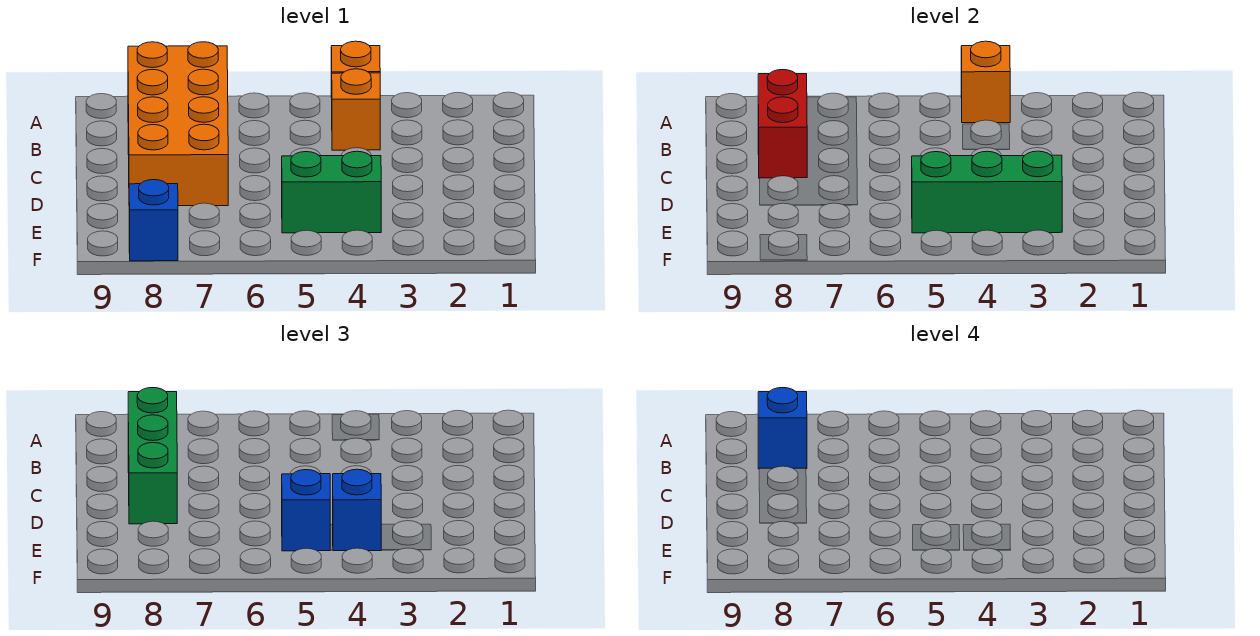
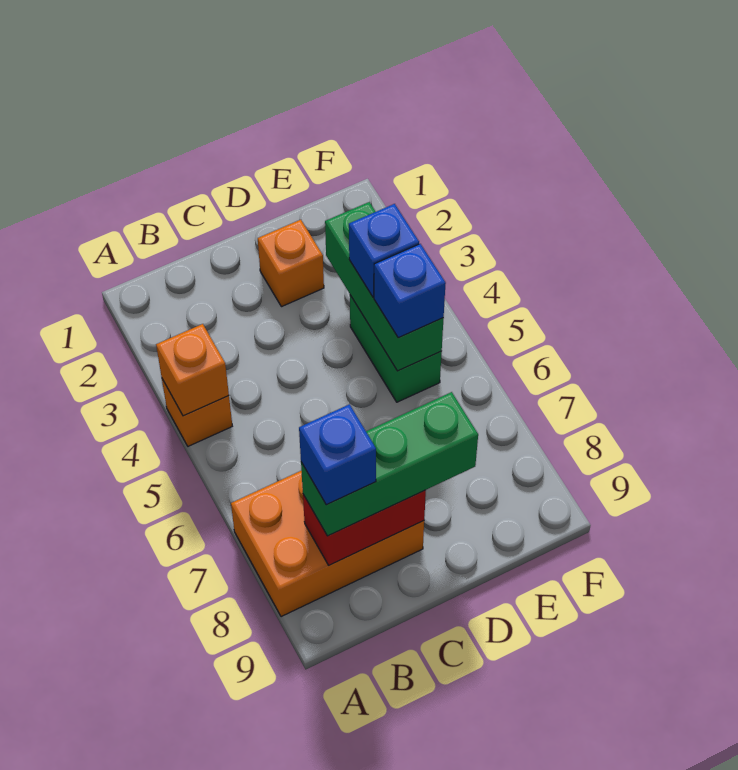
orange brick A7:D8 level 1 -> orange brick A7:C8 level 1
orange brick B4 level 1 -> orange brick D2 level 1
blue brick F8 level 1 -> none

